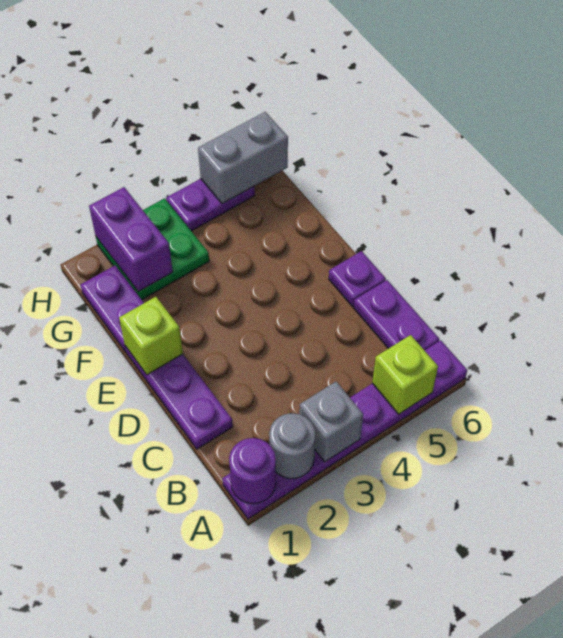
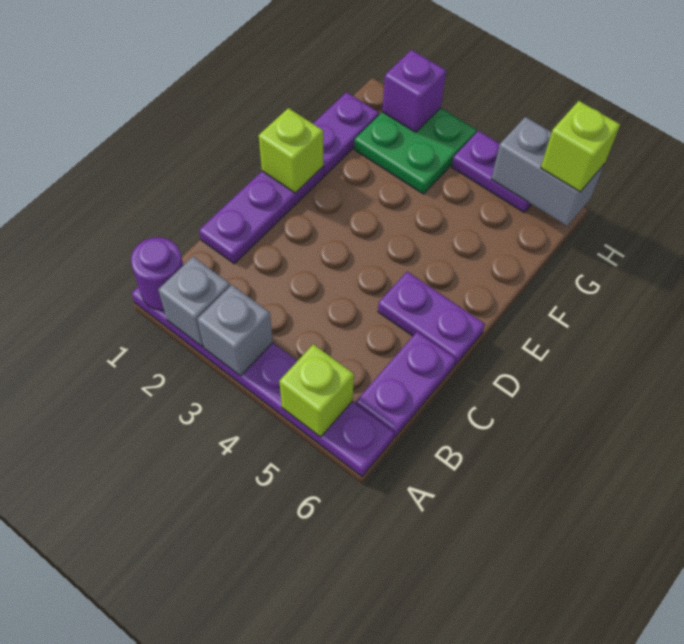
grey round brick A2 level 2 -> grey brick A2 level 2
purple plate D6 level 1 -> purple plate D5:D6 level 1
purple brick G2:H2 level 2 -> purple brick H2 level 2
none -> lime brick H6 level 3

